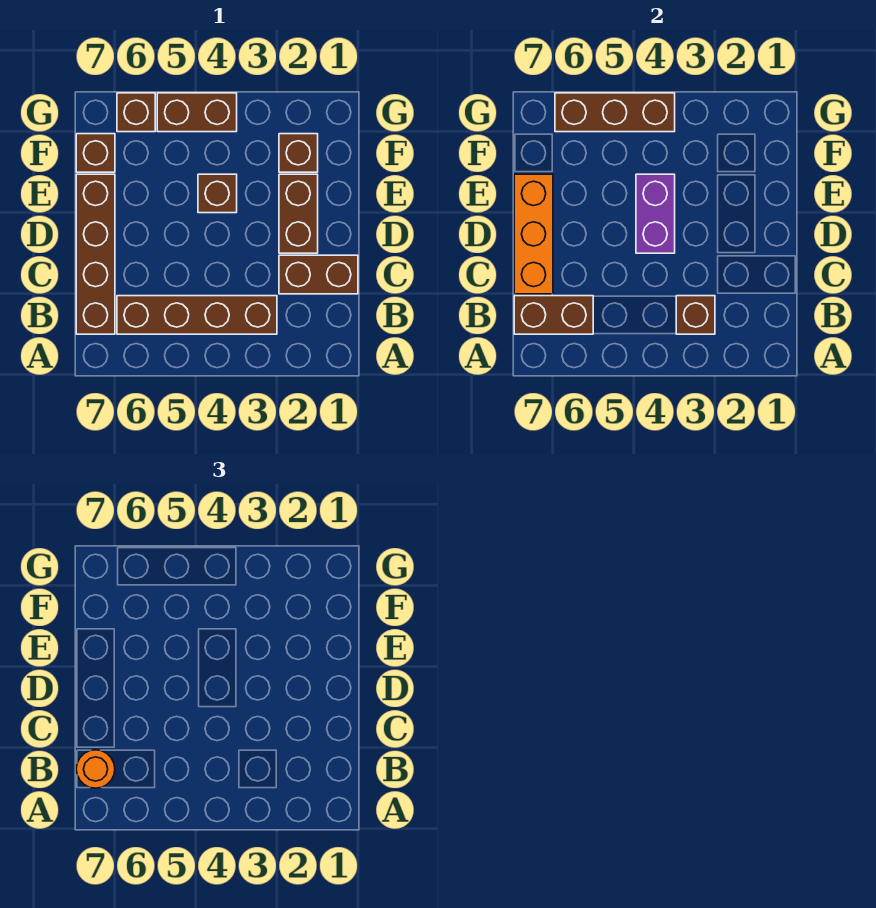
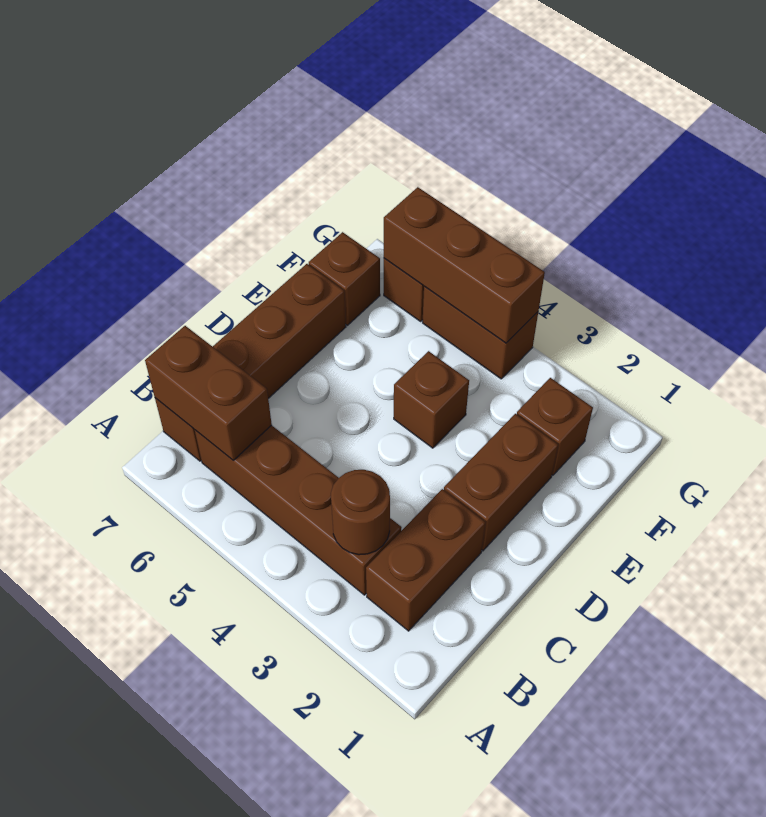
brown brick B3 level 2 -> brown round brick B3 level 2
orange round brick B7 level 3 -> none
brown brick C1:C2 level 1 -> brown brick B2:C2 level 1
orange brick C7:E7 level 2 -> none
purple brick D4:E4 level 2 -> none

